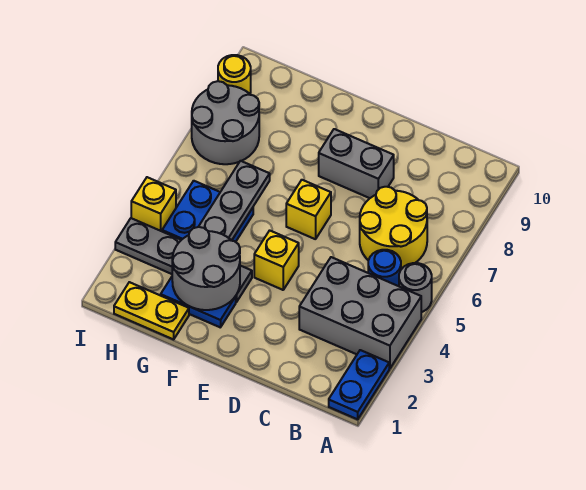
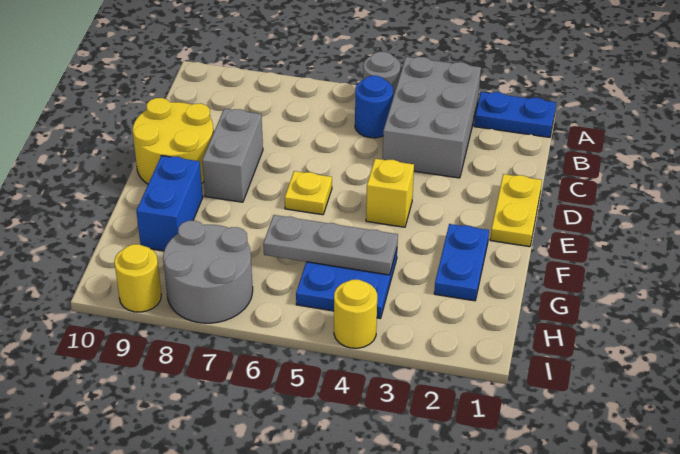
yellow round brick B6:C7 level 1 -> yellow round brick D9:E10 level 1
yellow brick E6 level 1 -> yellow plate E6 level 1
grey round brick F2:G3 level 2 -> none
grey plate F3:I3 level 1 -> none
none -> blue brick F9:G9 level 1
yellow plate G1:H1 level 1 -> yellow plate D1:E1 level 1
yellow brick I4 level 1 -> yellow round brick I4 level 1

